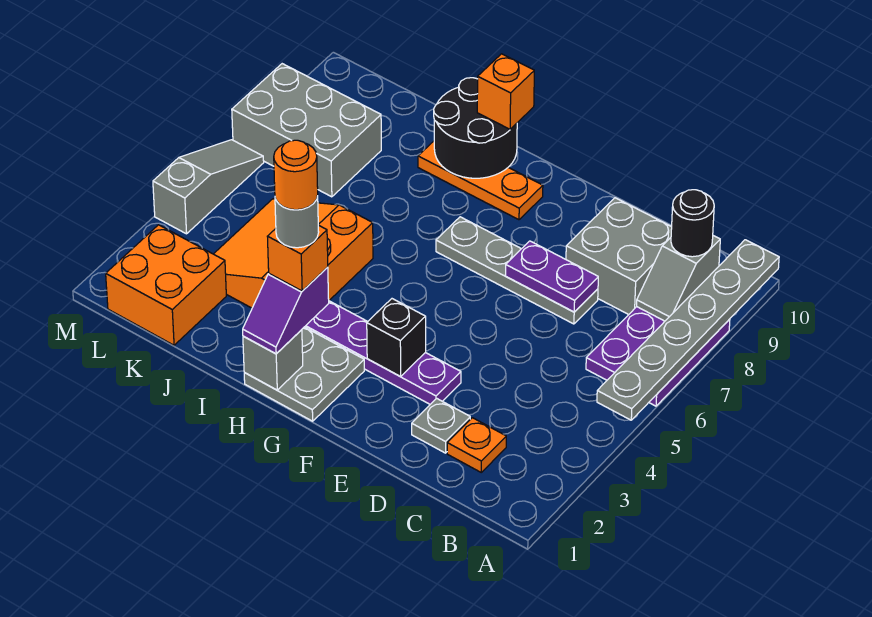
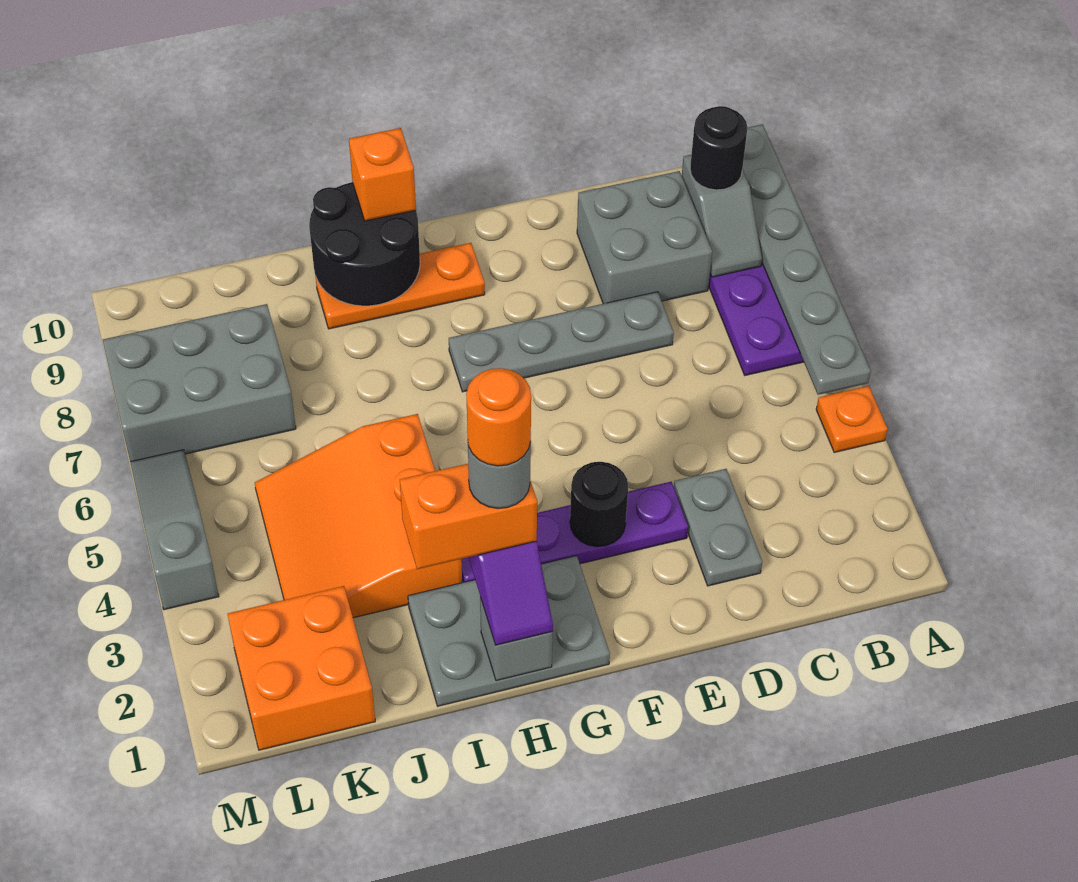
orange plate C2 level 1 -> orange plate A4 level 1
grey plate D2 level 1 -> grey plate D2:D3 level 1
purple plate D7:E7 level 2 -> none
black brick F3 level 2 -> black round brick F3 level 2
grey plate G1:H2 level 1 -> grey plate G1:I2 level 1
orange brick H2 level 4 -> orange brick H2:I2 level 4

